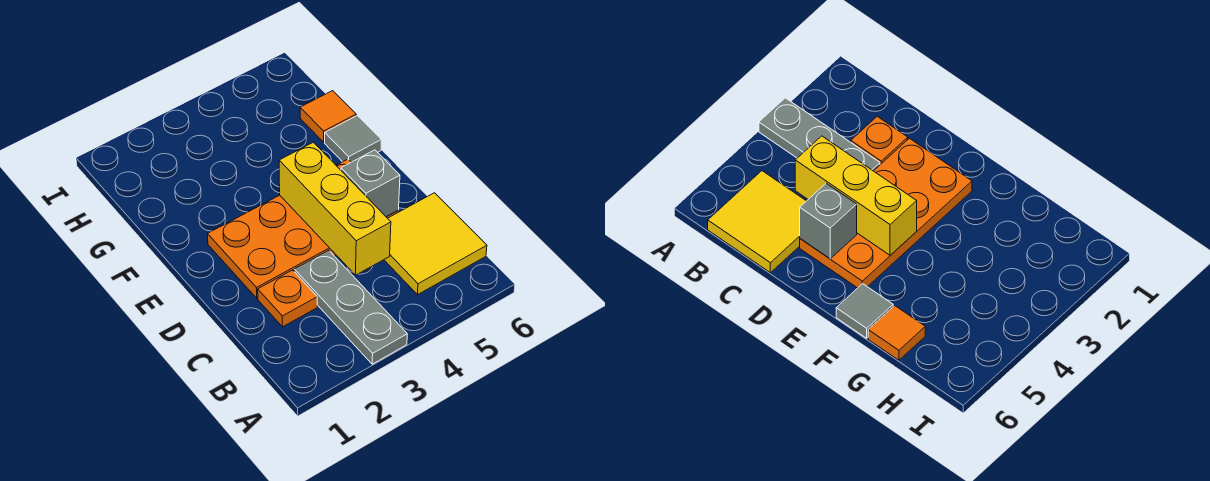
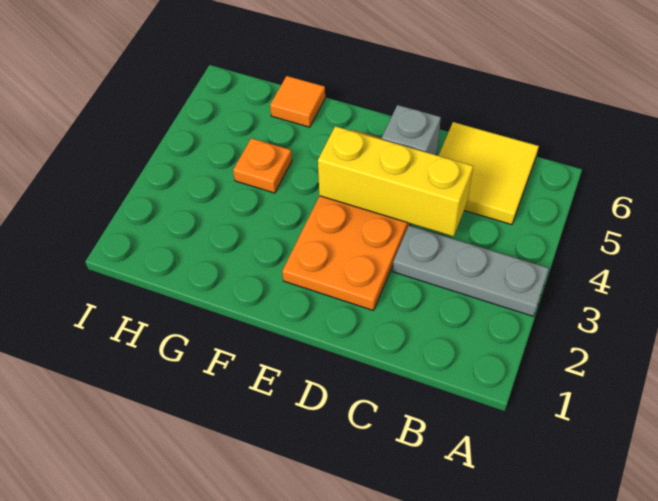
orange plate C2 level 1 -> orange plate G4 level 1
grey tile F6 level 1 -> none

